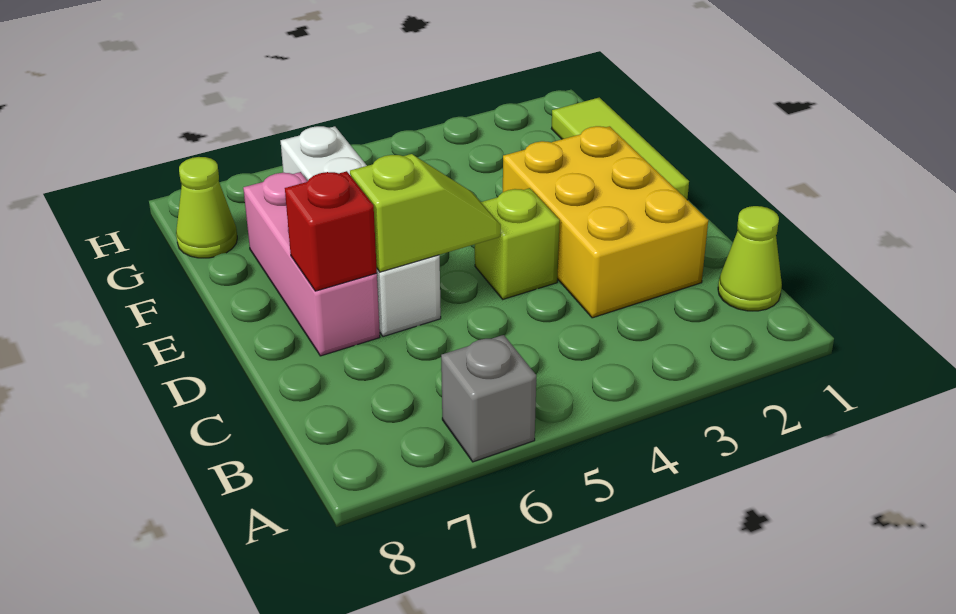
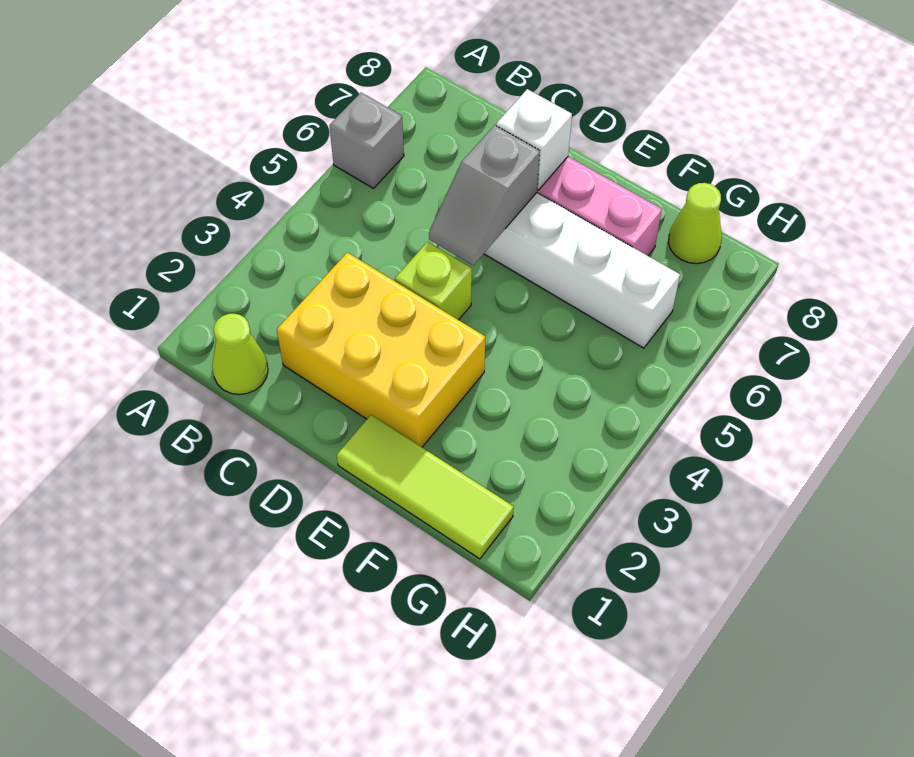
lime slope D5:D6 level 2 top 6 -> grey slope D5:D6 level 2 top 6
red brick D7 level 2 -> white brick D7 level 2

